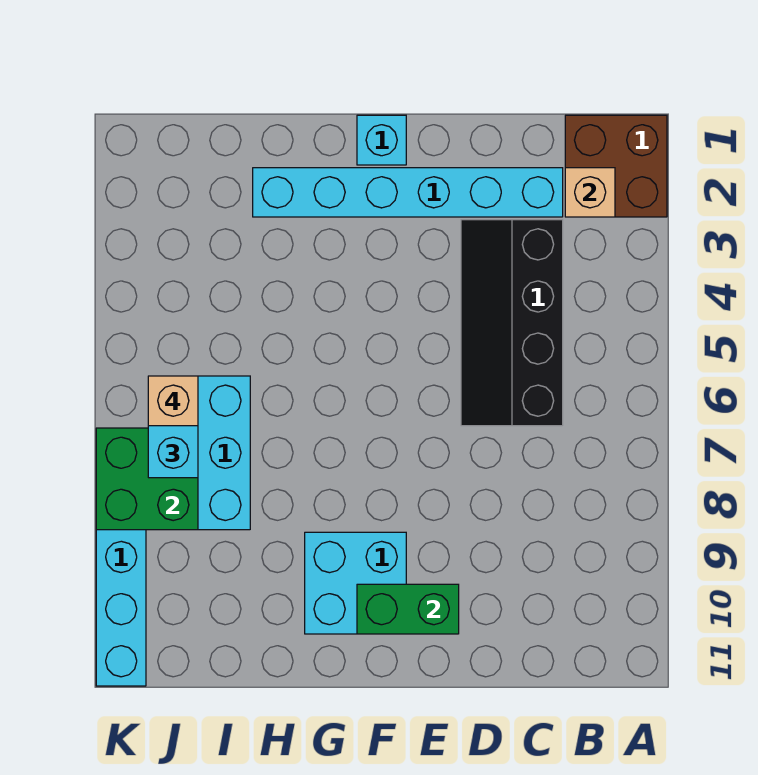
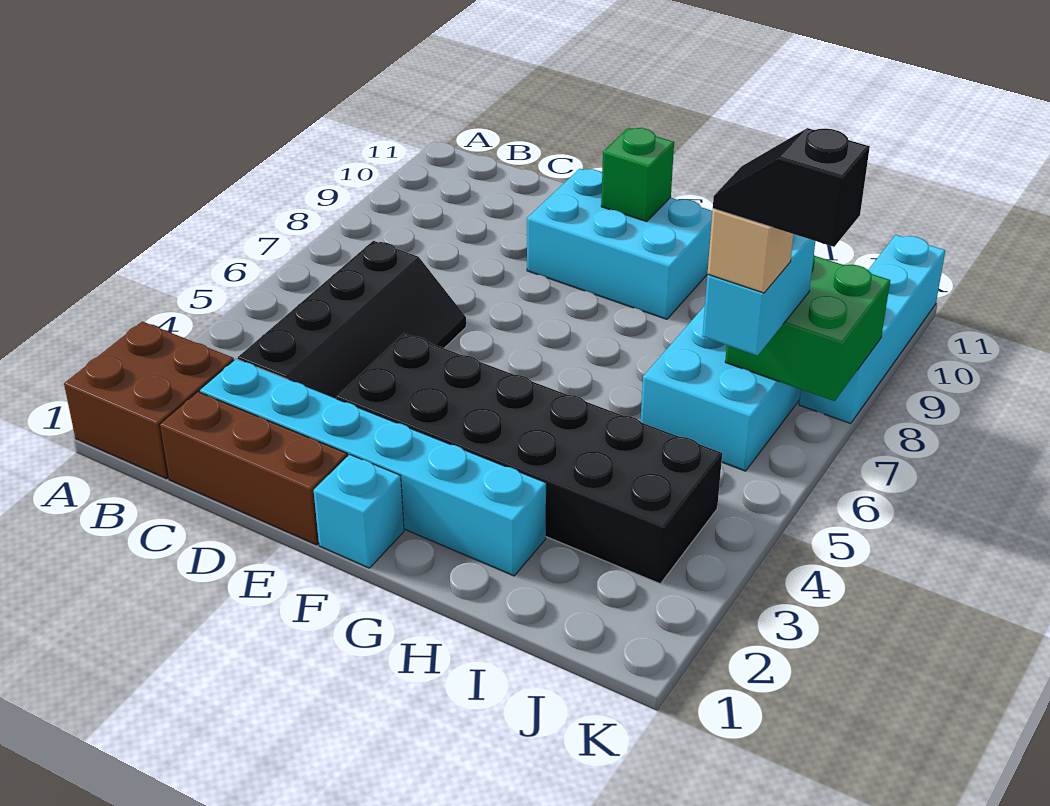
tan brick B2 level 2 -> none
none -> brown brick C1:E1 level 1
none -> black brick E3:J4 level 1
green brick E10:F10 level 2 -> green brick F10 level 2
cyan brick F9:G10 level 1 -> cyan brick E9:G10 level 1
none -> black slope J6:K6 level 5 top K

